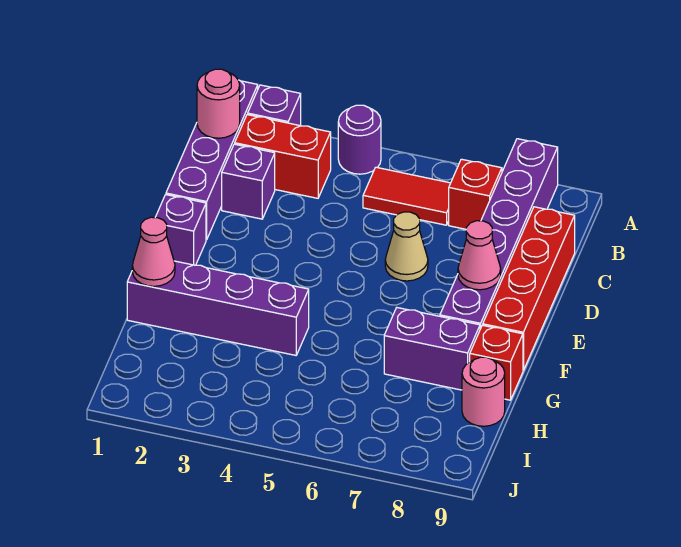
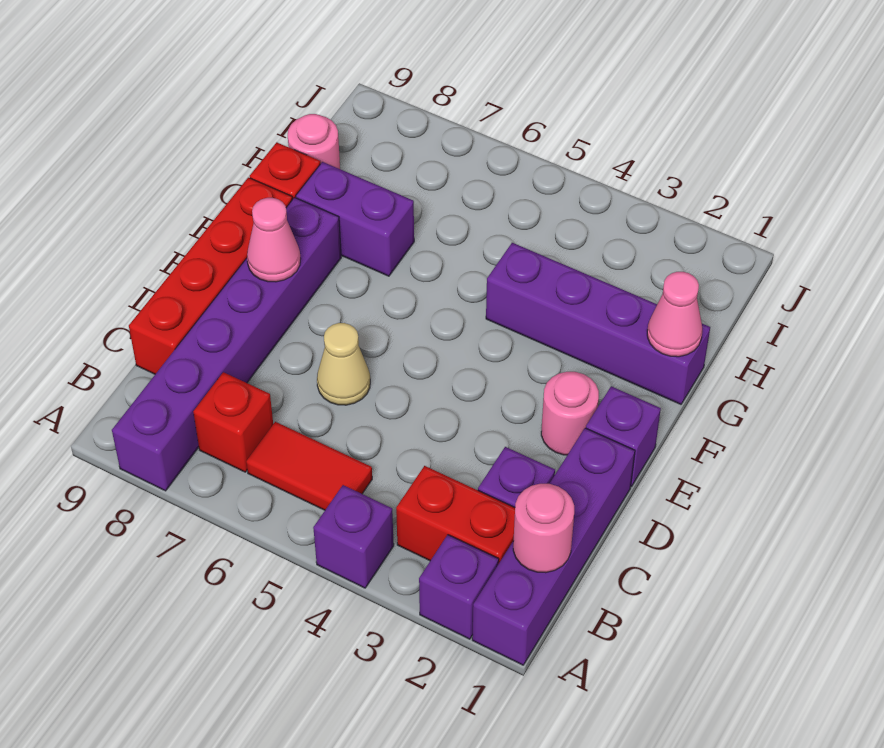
purple round brick A4 level 1 -> purple brick A4 level 1
none -> pink round brick E2 level 1

